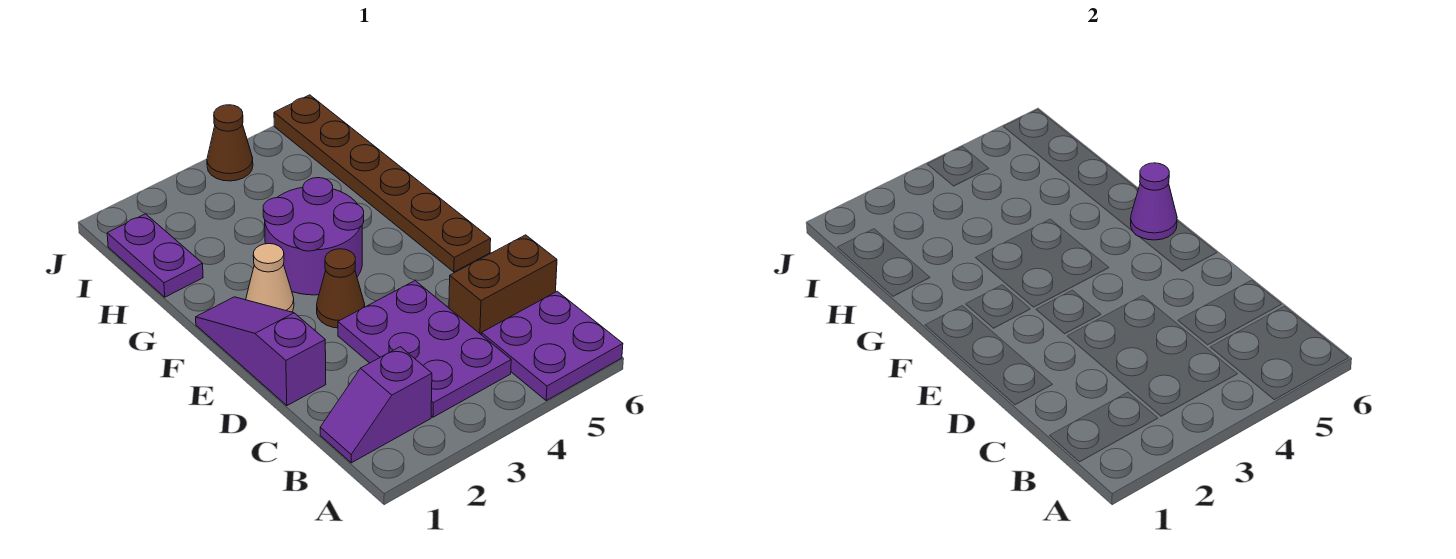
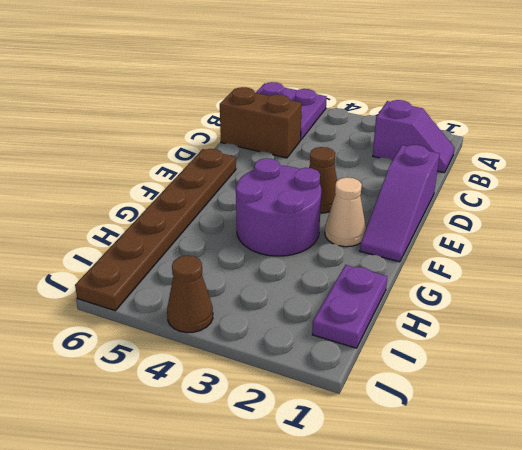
purple plate B3:D4 level 1 -> none
purple cone F6 level 2 -> none

